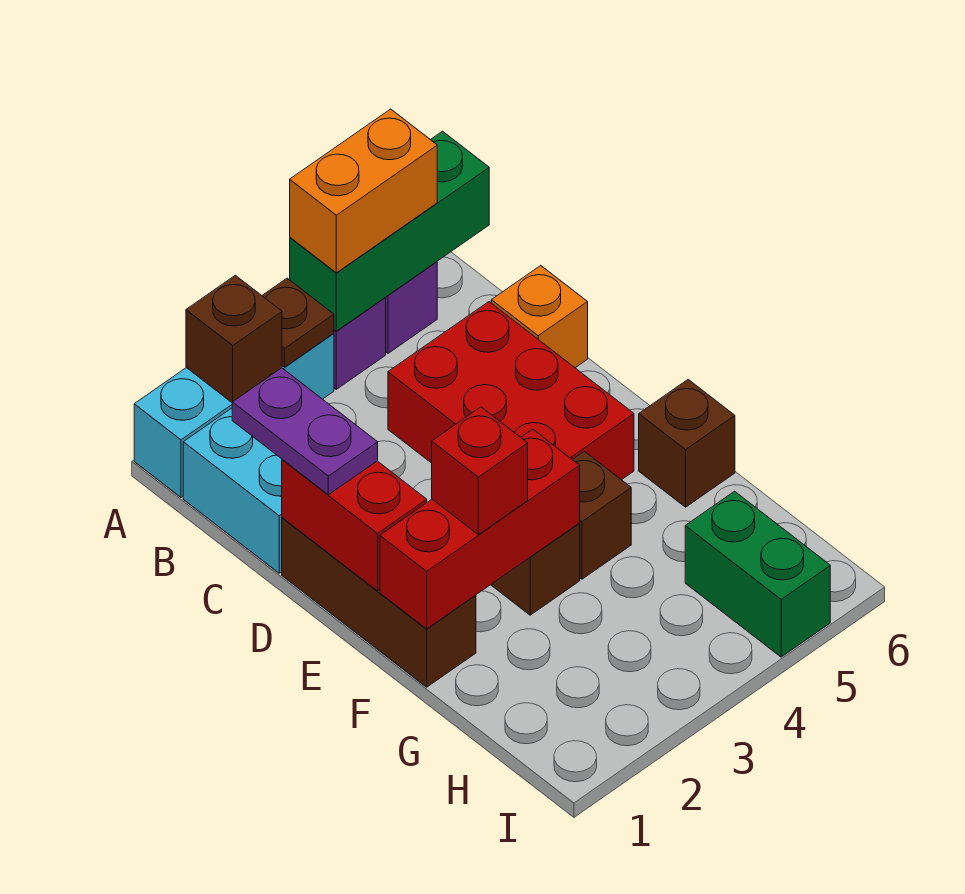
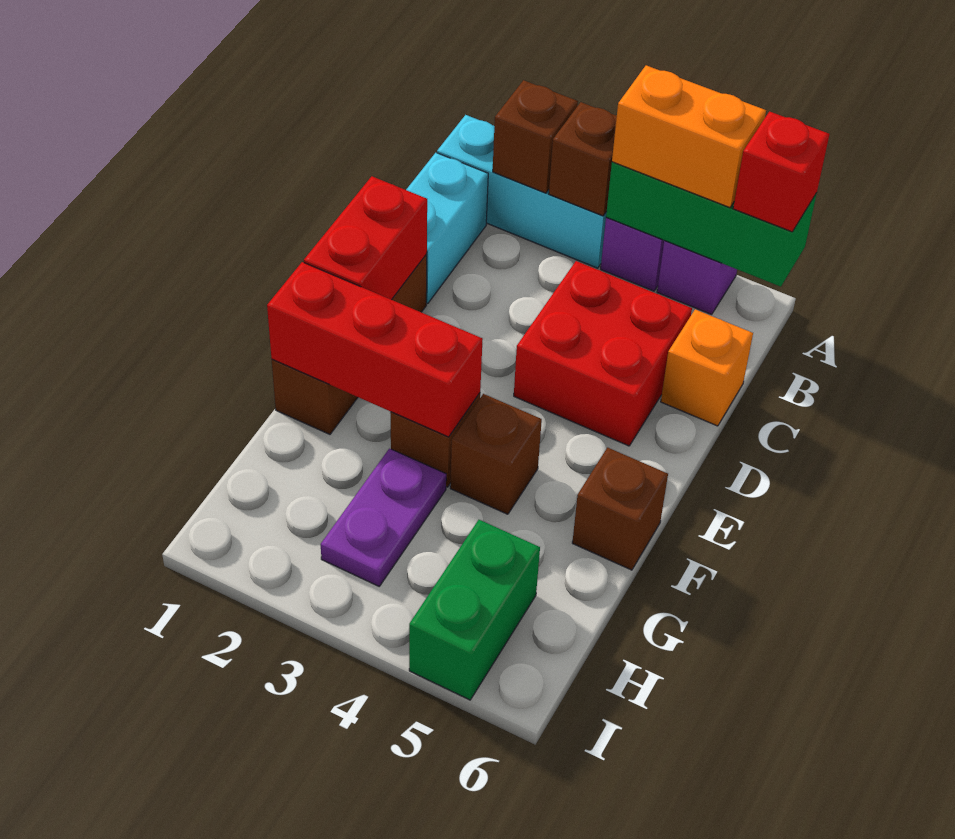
brown plate A3 level 2 -> brown brick A3 level 2
purple plate C1:D1 level 3 -> purple plate G3:H3 level 1
red brick C4:E5 level 1 -> red brick C4:D5 level 1
red brick F2 level 3 -> red brick A6 level 3

